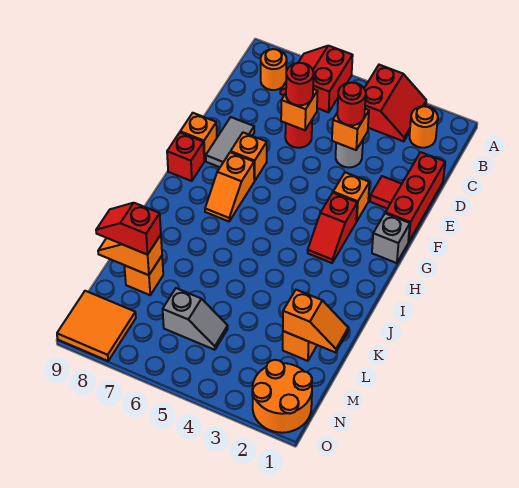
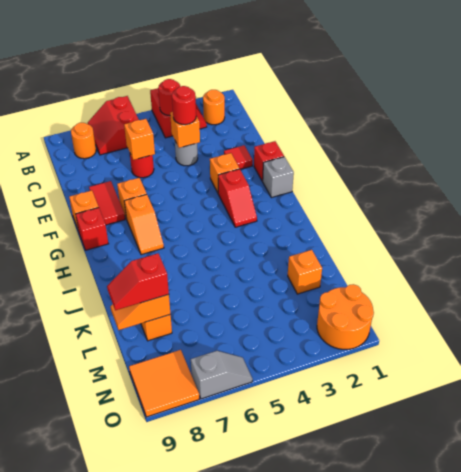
red brick D1:F1 level 1 -> red brick F1 level 1
red round brick D6 level 3 -> red round brick B4 level 2
grey tile E8:F8 level 1 -> red tile E8:F8 level 1
orange slope L1:L2 level 2 top 2 -> none
grey slope M5:M6 level 1 top 6 -> grey slope O6:O7 level 1 top 7

